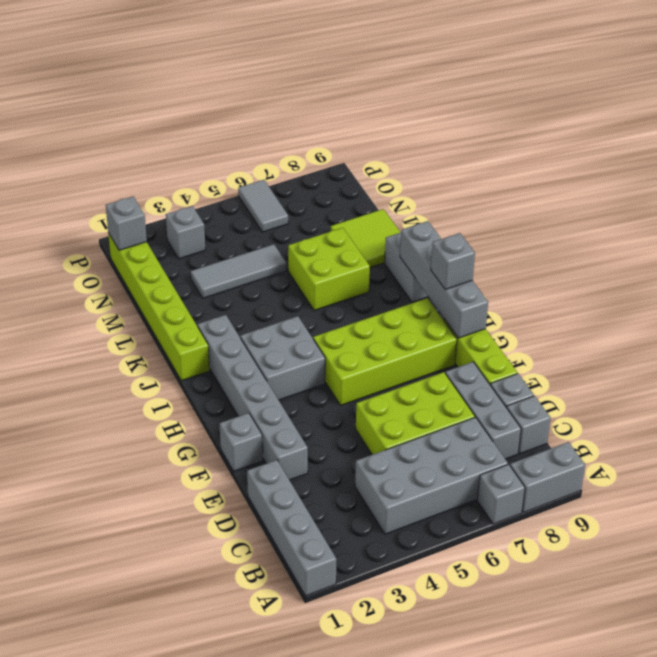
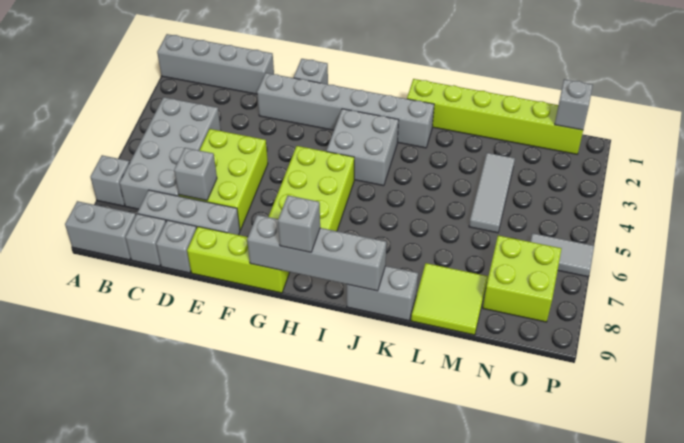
grey brick A8:A9 level 1 -> grey brick A9:B9 level 1
lime brick K6:L7 level 1 -> lime brick N7:O8 level 1
grey brick O3 level 1 -> grey brick D7 level 2

